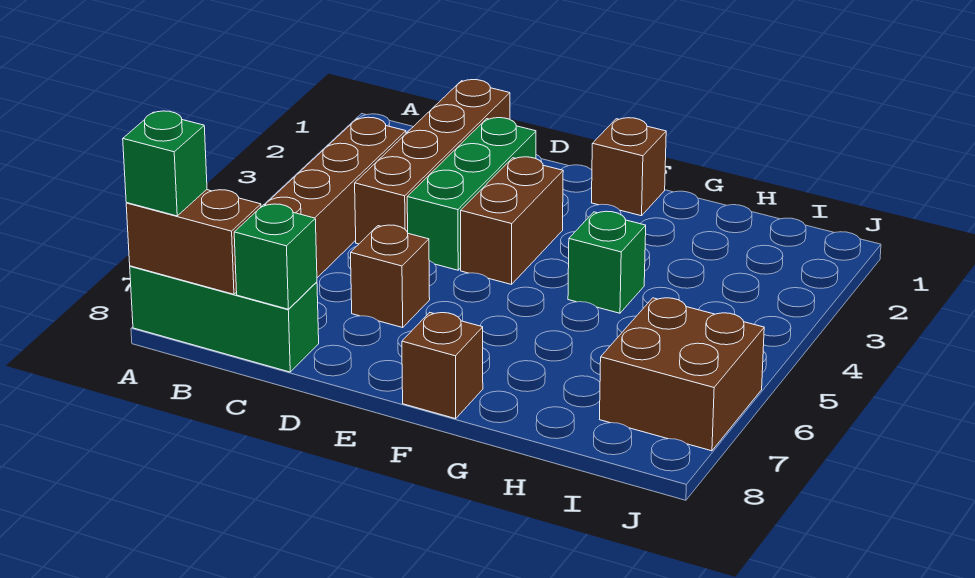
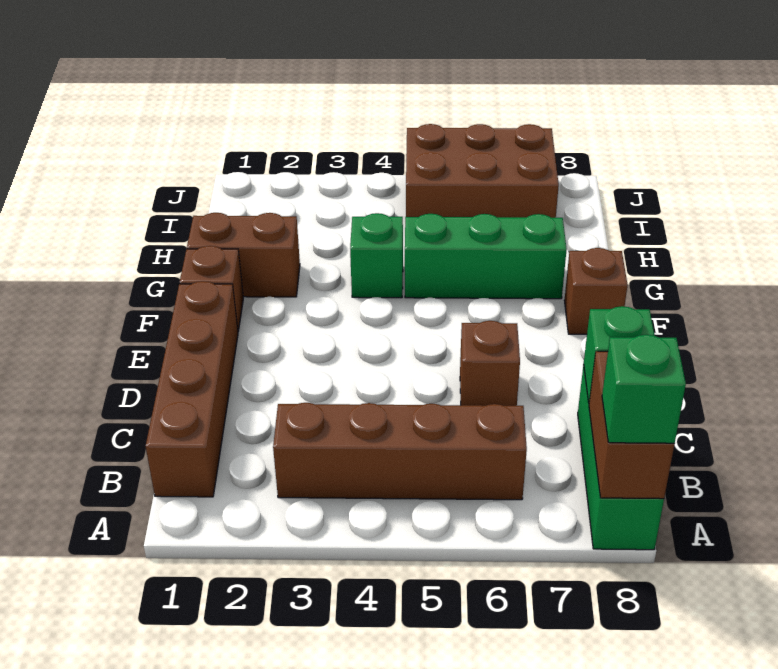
brown brick C1:C4 level 1 -> brown brick B1:E1 level 1
green brick D2:D4 level 1 -> green brick G5:G7 level 1
brown brick E3:E4 level 1 -> brown brick G1:G2 level 1
brown brick I6:J7 level 1 -> brown brick I5:J7 level 1

